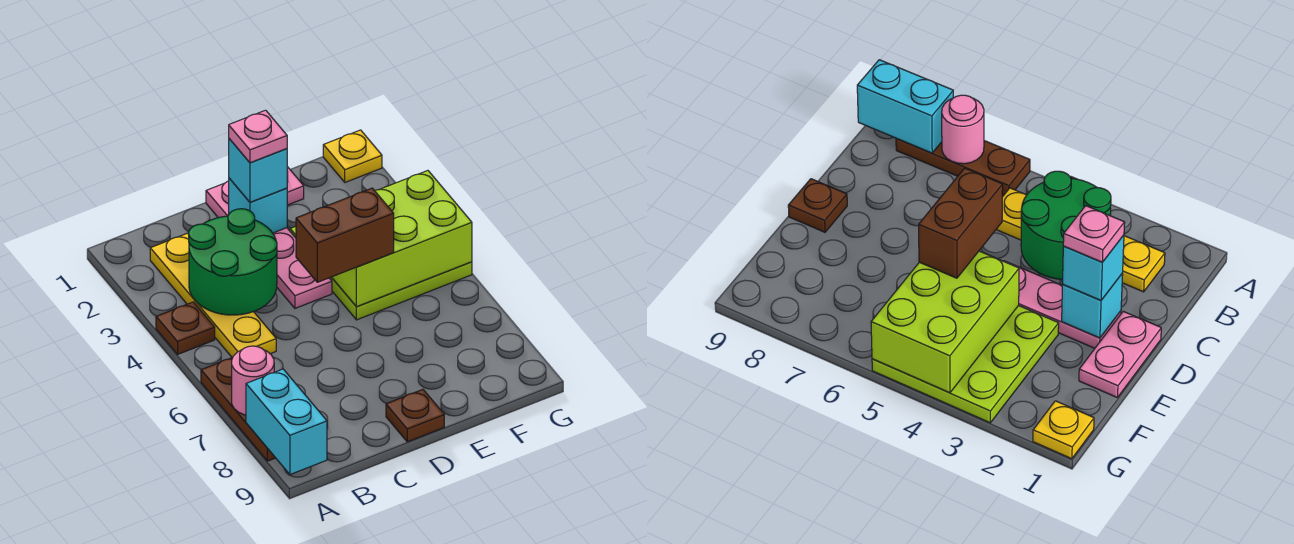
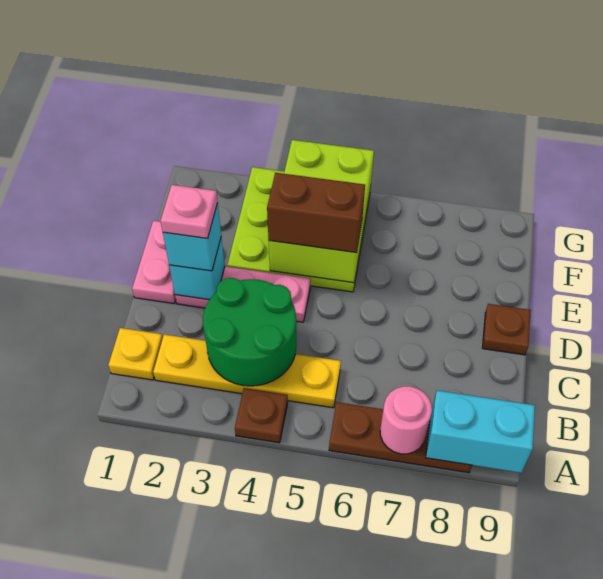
brown brick D5:E5 level 3 -> brown brick E4:E5 level 3
yellow plate G1 level 1 -> yellow plate B1 level 1

